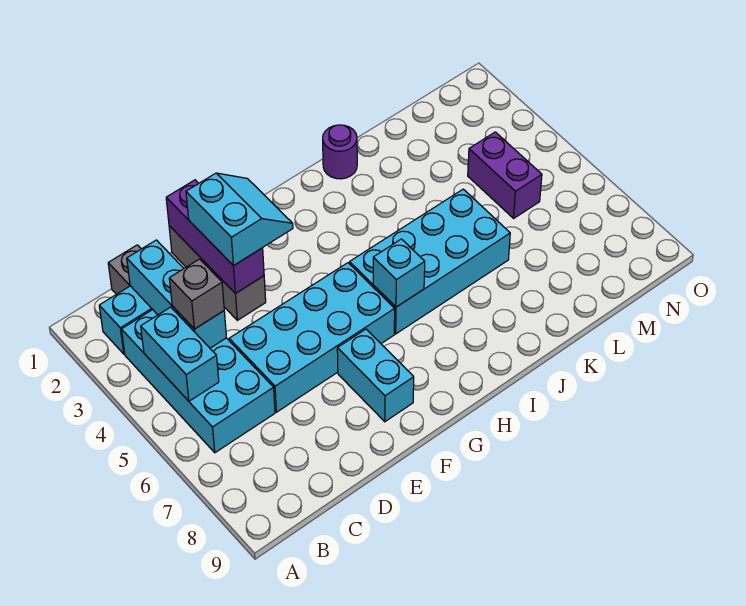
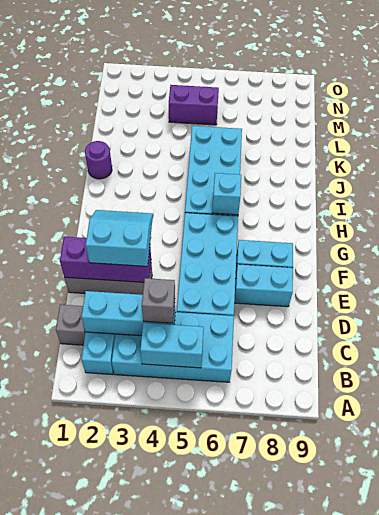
none -> cyan brick E7:E8 level 1

